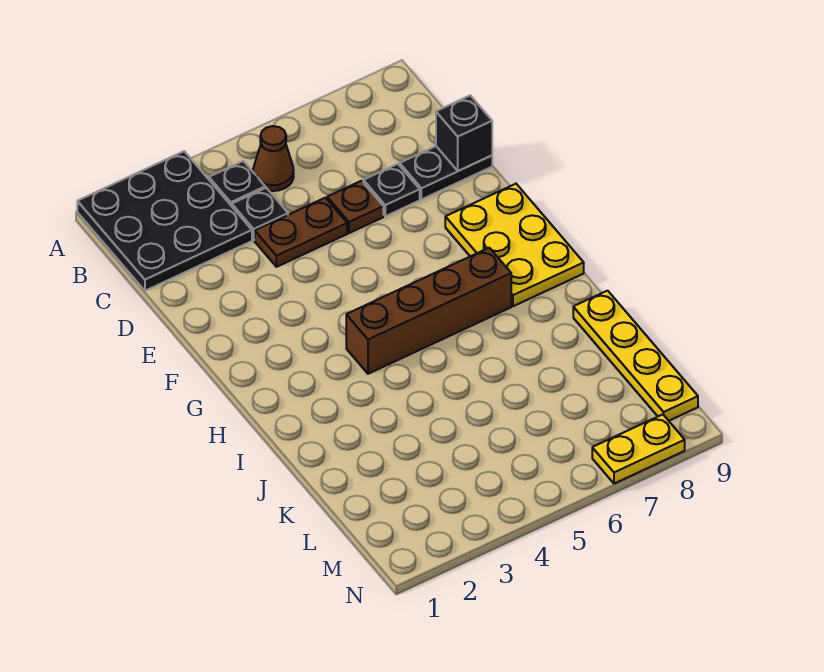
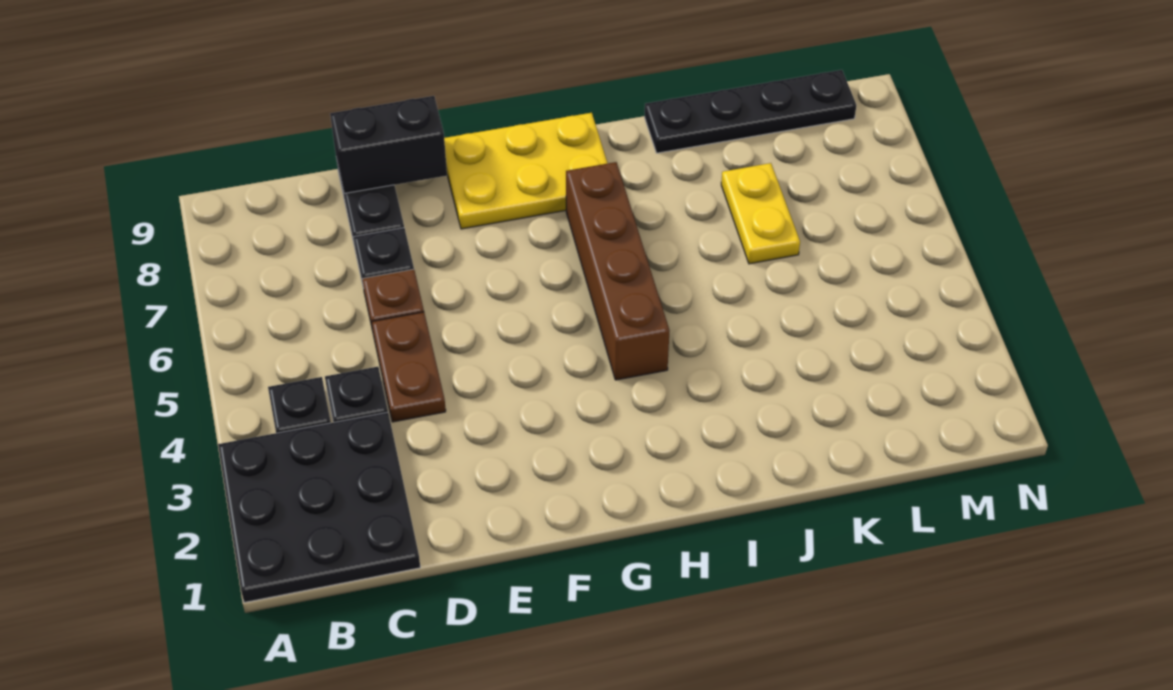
brown cone B5 level 1 -> none
black brick D9 level 2 -> black brick D9:E9 level 2
yellow plate J9:M9 level 1 -> black plate J9:M9 level 1
yellow plate N7:N8 level 1 -> yellow plate K6:K7 level 1

